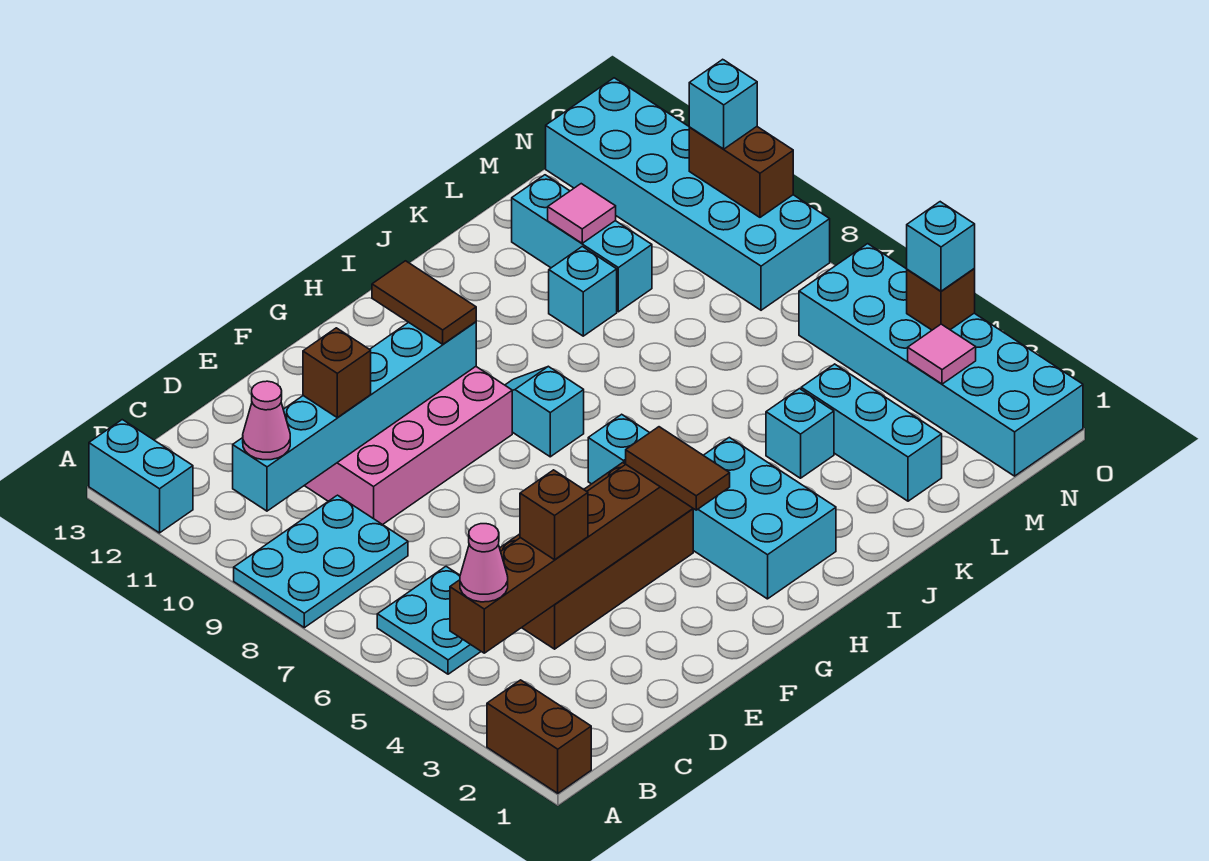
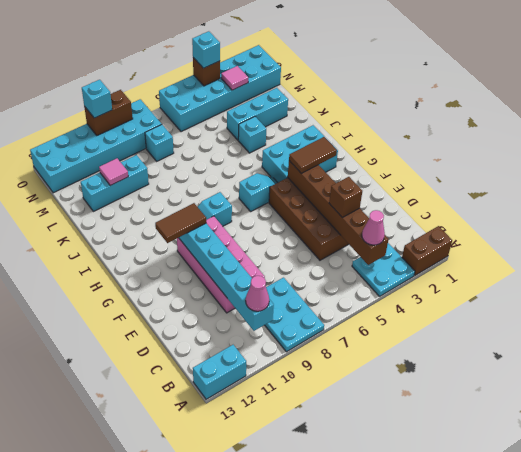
cyan plate B5:C6 level 1 -> cyan plate A3:B4 level 1
brown brick D10 level 3 -> none
cyan brick K10 level 1 -> cyan brick M8 level 1

